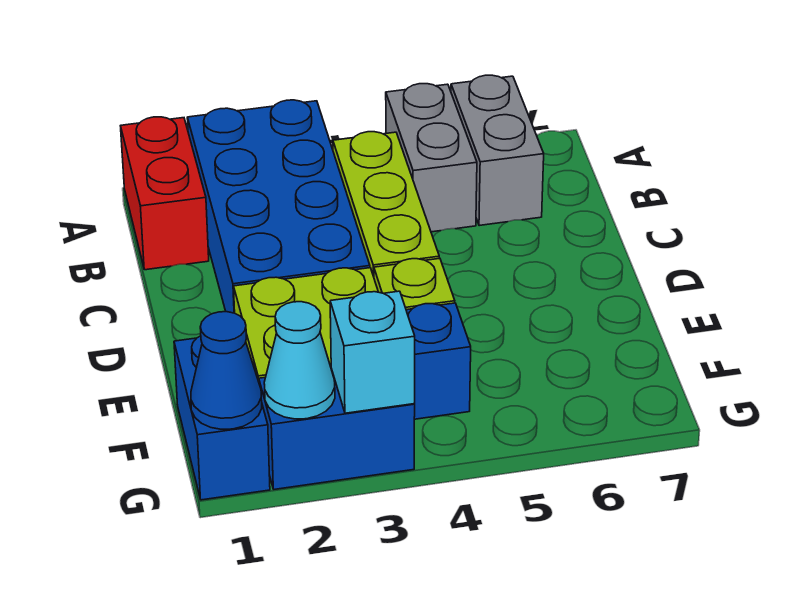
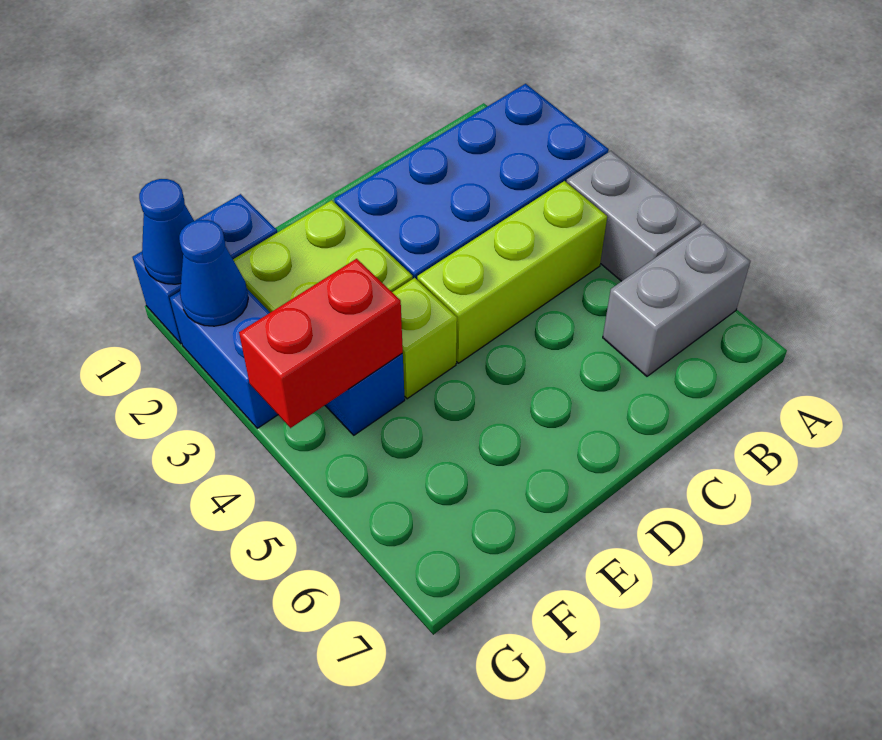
red brick A1:B1 level 1 -> red brick F4:G4 level 2
grey brick A5:B5 level 1 -> grey brick A4:A5 level 1
cyan cone G2 level 2 -> blue cone G2 level 2
cyan brick G3 level 2 -> none

